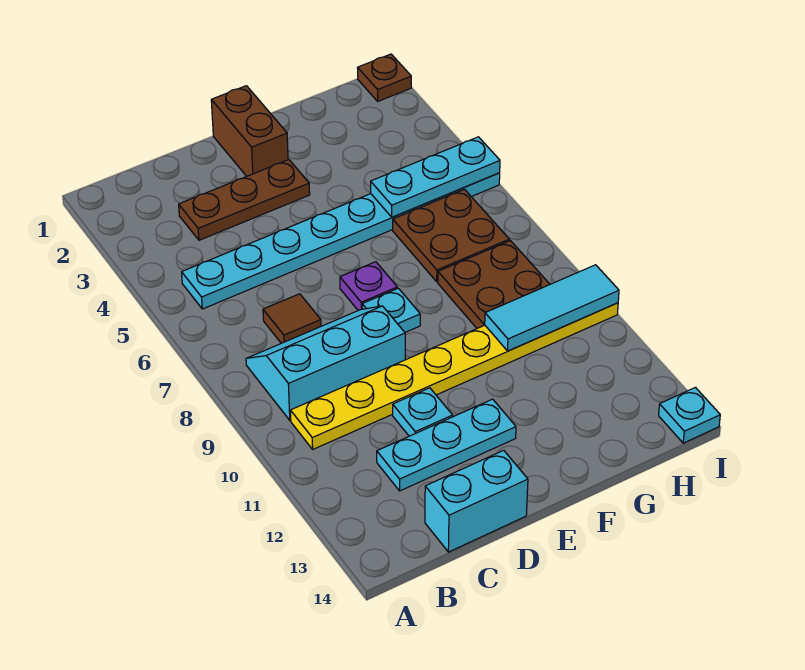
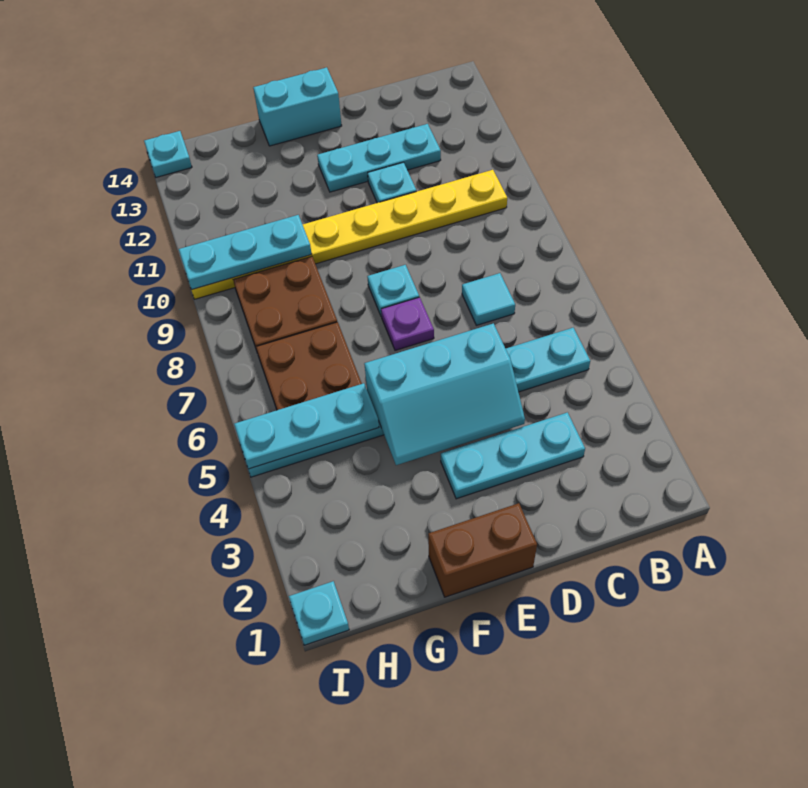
cyan slope B8:D9 level 1 top 9 -> cyan slope D4:F5 level 2 top 5
brown plate C3:E3 level 1 -> cyan plate C3:E3 level 1
brown tile C7 level 1 -> cyan tile C7 level 1
cyan brick C14:D14 level 1 -> cyan brick E14:F14 level 1
brown brick E1:E2 level 1 -> brown brick E1:F1 level 1
cyan tile G10:I10 level 2 -> cyan plate G10:I10 level 2
brown plate I1 level 1 -> cyan plate I1 level 1

